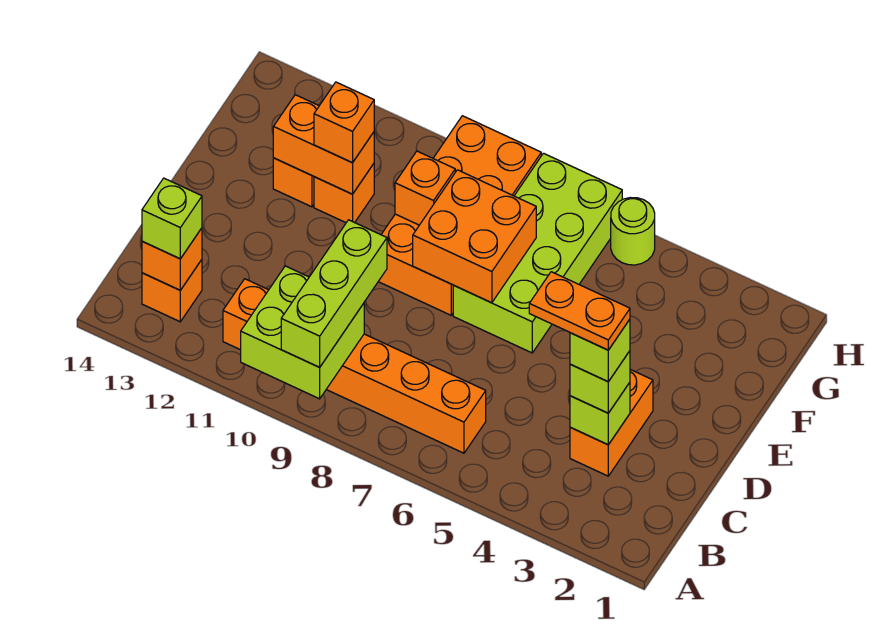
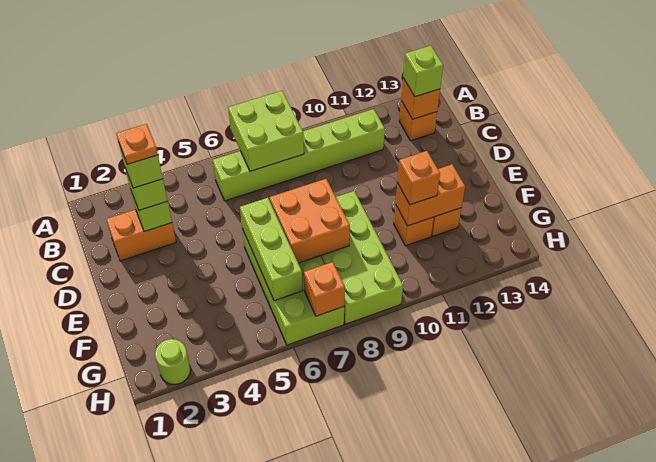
lime brick A9:B10 level 2 -> lime brick A7:B8 level 2
lime brick A9:C9 level 3 -> lime brick E6:G6 level 2
orange brick B6:B11 level 1 -> lime brick B6:B11 level 1
orange brick C3:D3 level 1 -> orange brick C2:C3 level 1
orange plate C3:C4 level 5 -> orange plate C3 level 5
orange brick E8:H9 level 1 -> lime brick E8:H9 level 1
orange brick F9 level 2 -> orange brick H7 level 2
lime round brick H5 level 1 -> lime round brick H2 level 1

